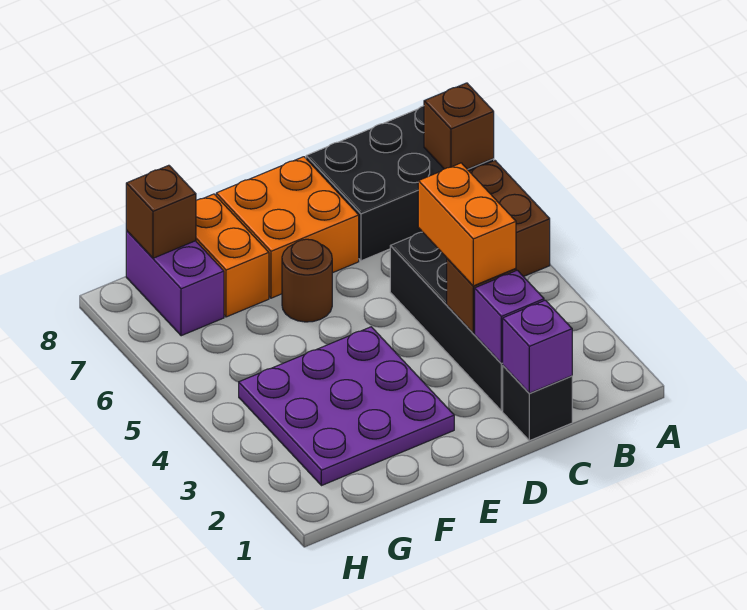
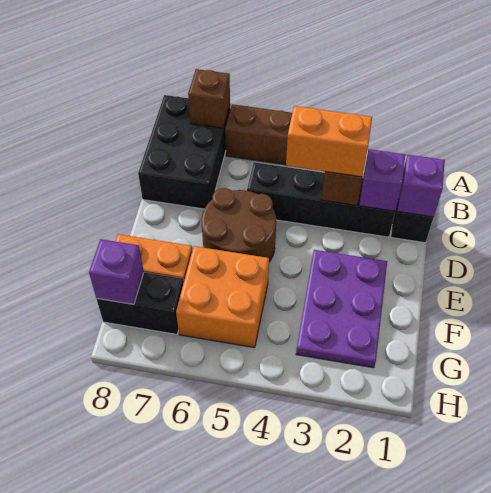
orange brick D7:E8 level 1 -> orange brick F5:G6 level 1
purple plate E2:G4 level 1 -> purple plate E2:G3 level 1
brown round brick E6 level 1 -> brown round brick D5:E6 level 1
purple brick G7:G8 level 1 -> black brick G7:G8 level 1
brown brick G8 level 2 -> purple brick G8 level 2

